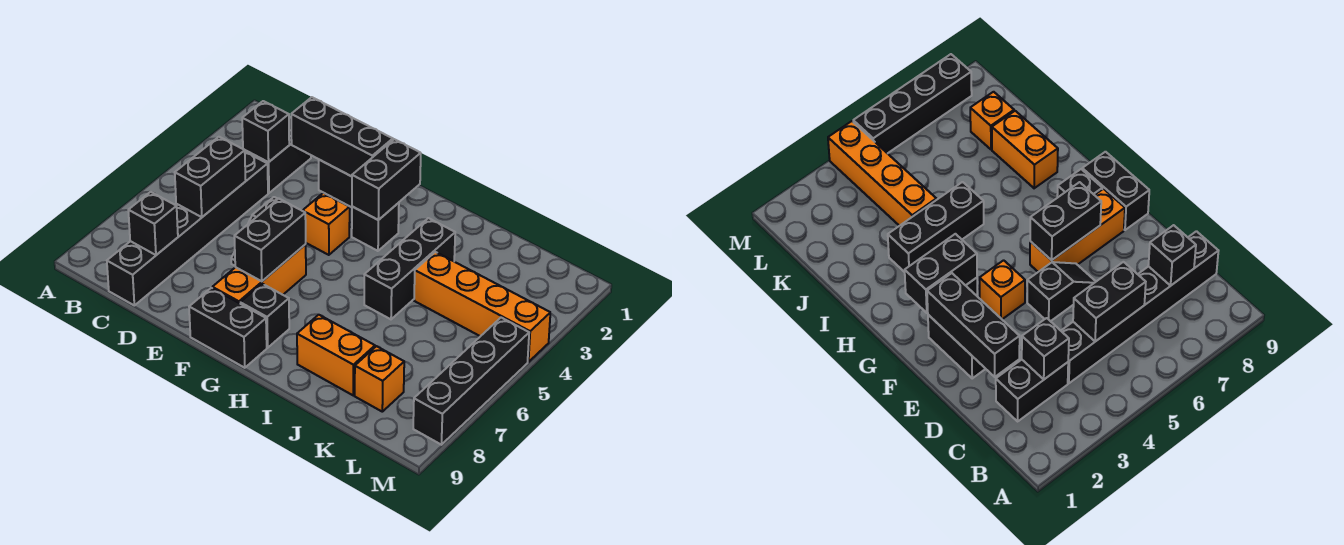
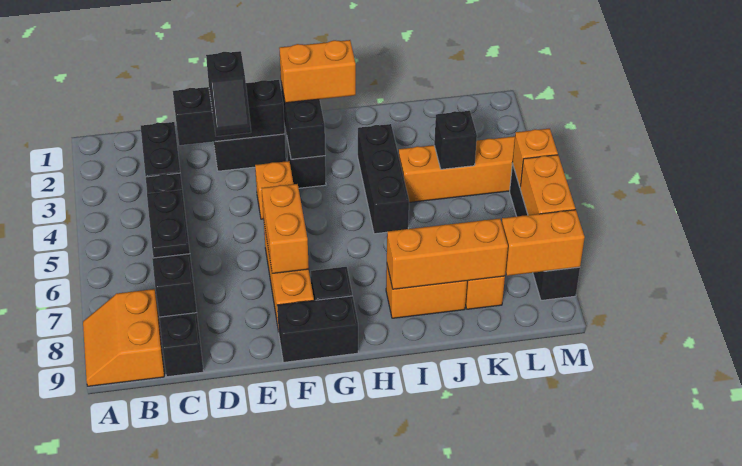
none -> orange slope A8:B9 level 1 top B
black brick C3 level 2 -> black brick K4 level 2
black brick C5:C6 level 2 -> black plate C5:C6 level 2
black slope E5:E6 level 1 top 5 -> black slope E2:E3 level 3 top 2
black brick F6:F7 level 2 -> orange brick F6:F7 level 2
none -> orange brick G2:H2 level 3
none -> orange brick I8:K8 level 2
none -> orange brick L8:M8 level 2
none -> orange brick M5 level 2
none -> orange brick M6:M7 level 2

